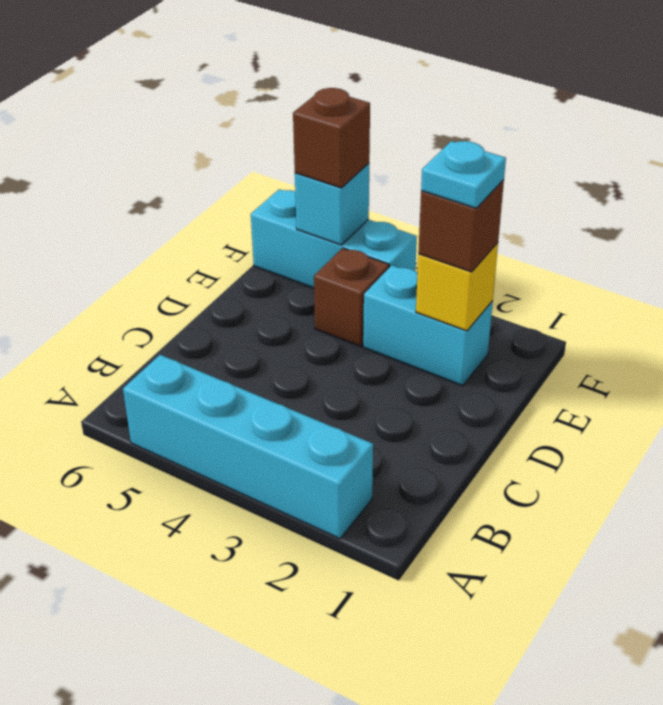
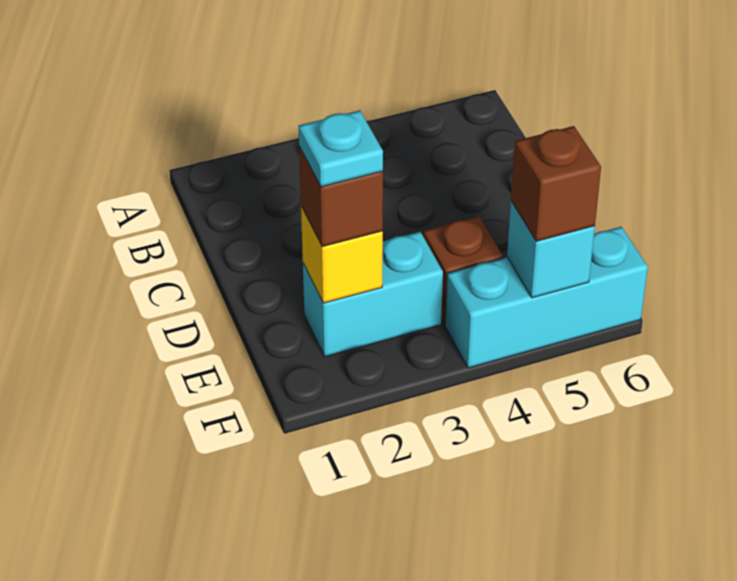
cyan brick A2:A5 level 1 -> none

